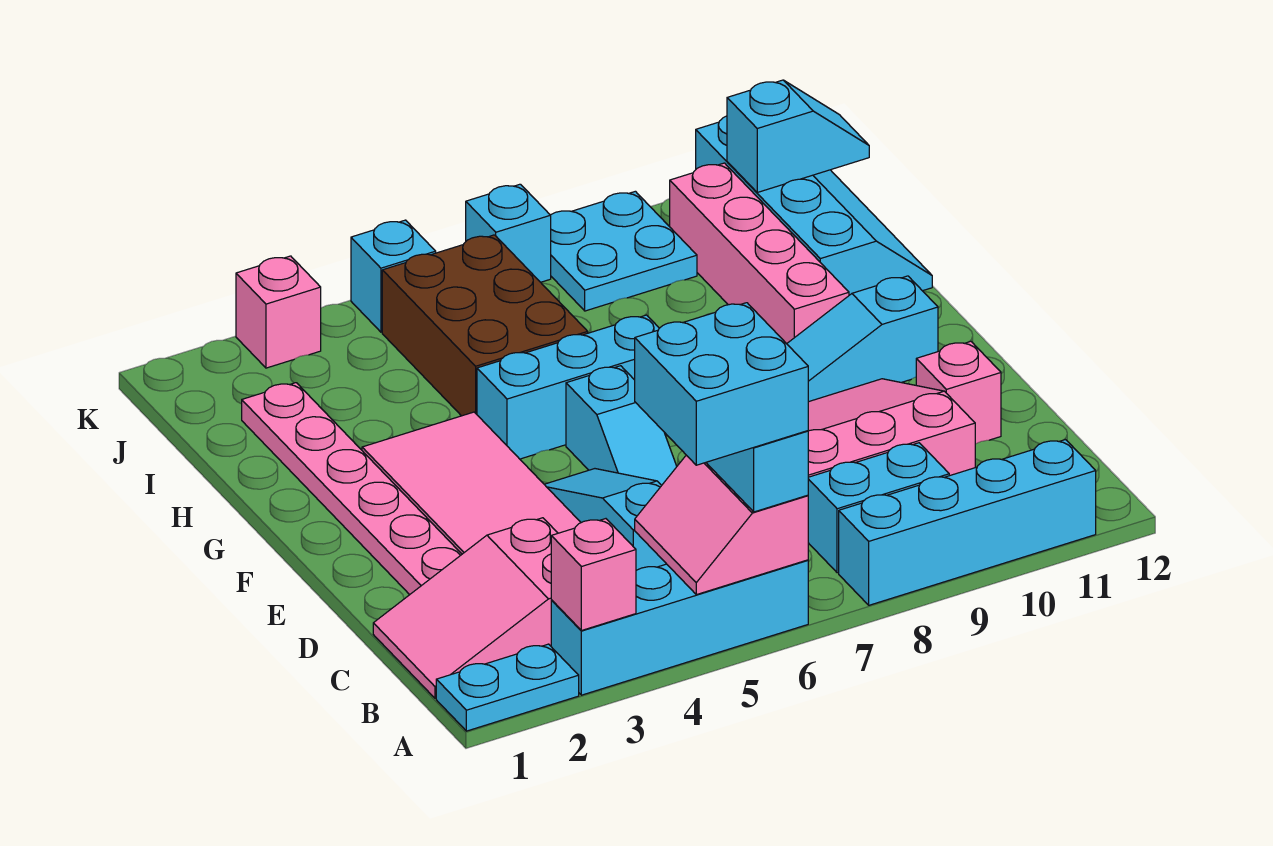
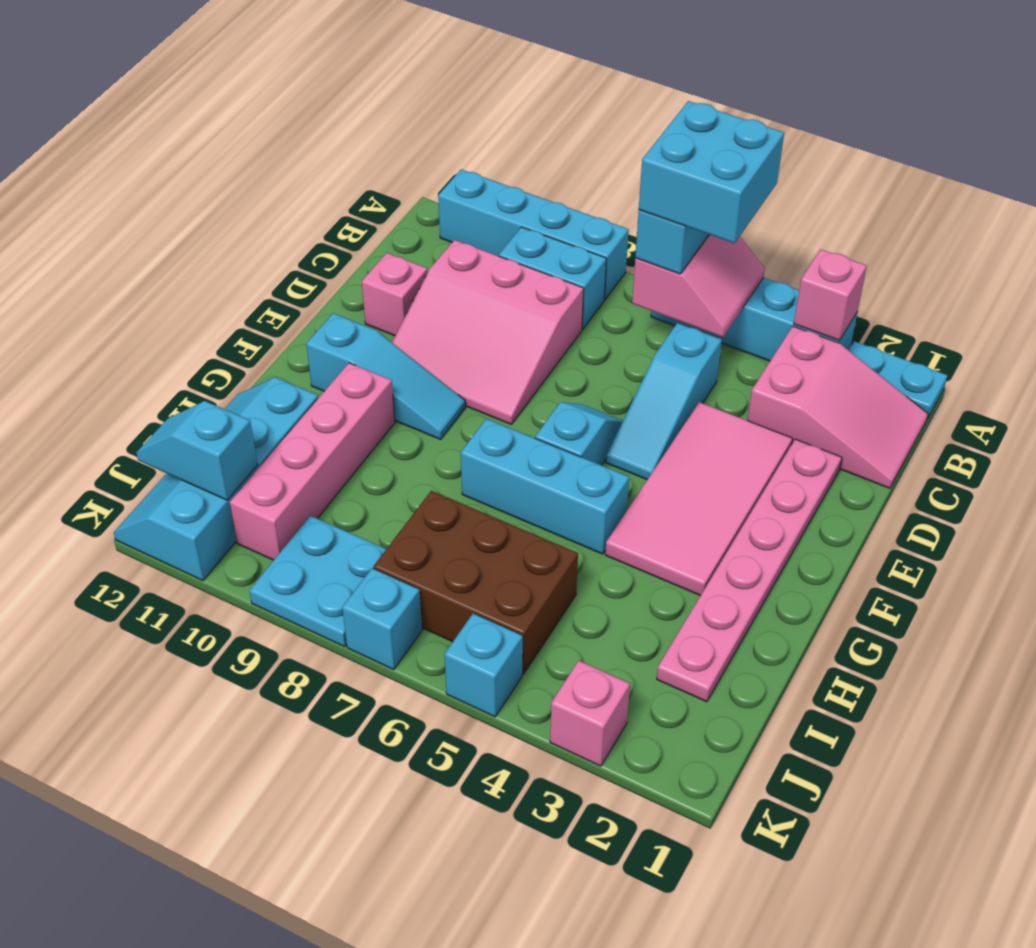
brown brick H5:J6 level 1 -> brown brick I5:J7 level 1

